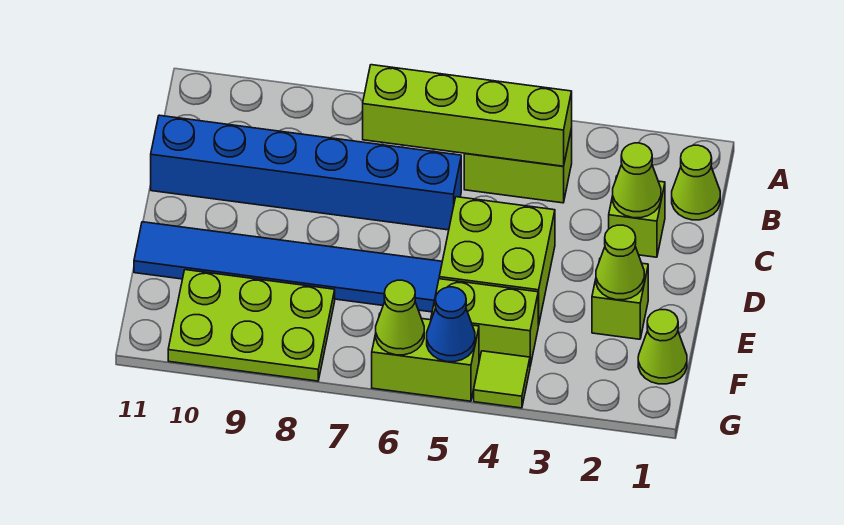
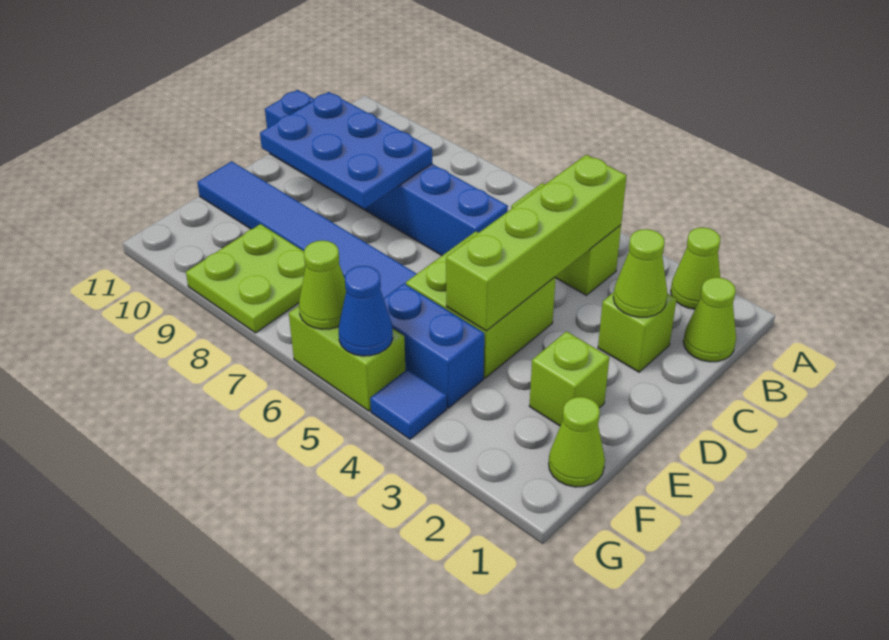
lime brick B4:B7 level 2 -> lime brick B4:E4 level 2
none -> blue plate C8:D10 level 2
lime cone E2 level 2 -> lime cone A2 level 1
lime brick F4:F5 level 1 -> blue brick F4:F5 level 1
lime plate F8:G10 level 1 -> lime plate F8:G9 level 1
lime tile G4 level 1 -> blue tile G4 level 1

